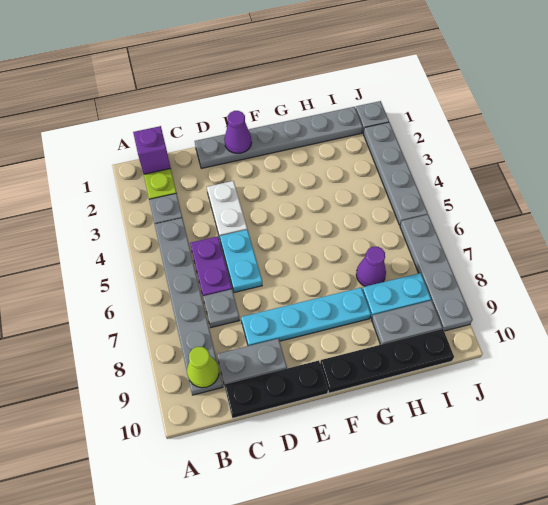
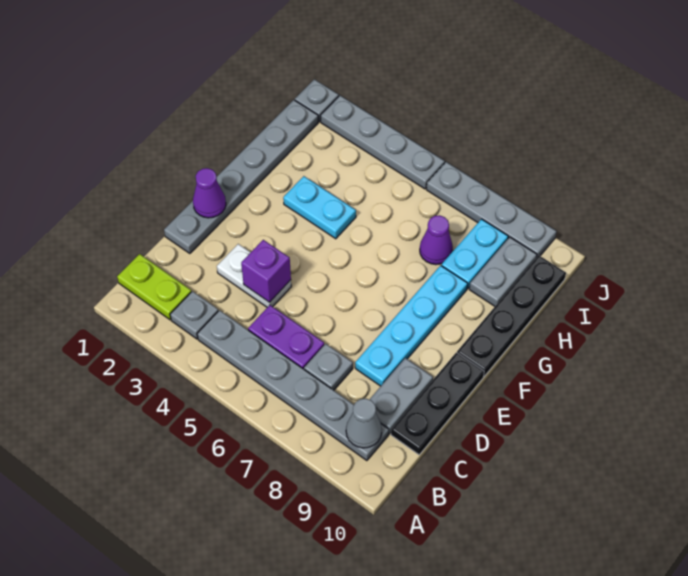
purple brick B1 level 2 -> purple brick D4 level 2
lime cone B9 level 2 -> grey cone B9 level 2
cyan plate D5:D6 level 1 -> cyan plate G3:G4 level 1

